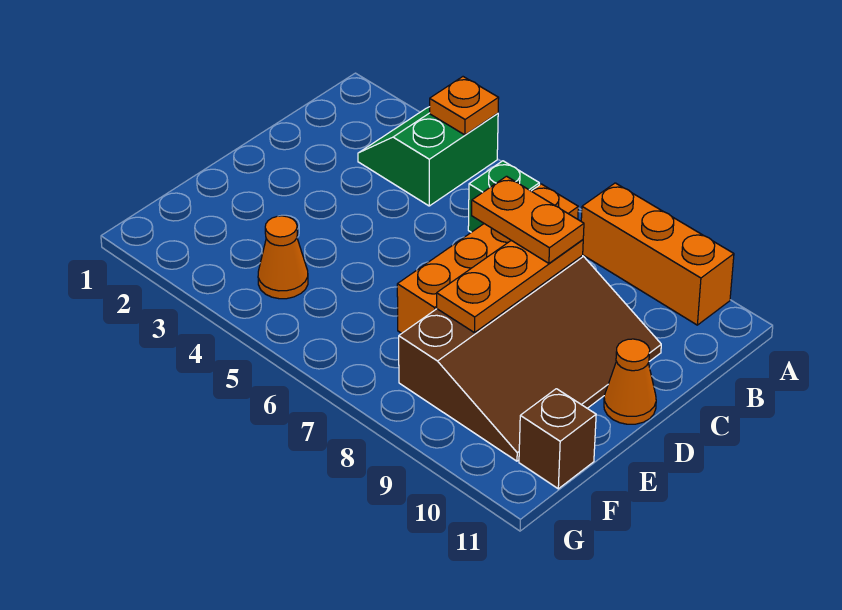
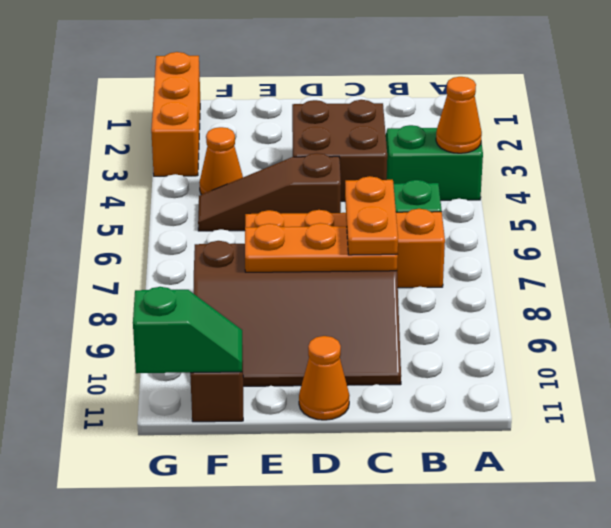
orange plate A4 level 2 -> orange cone A4 level 2
orange brick A8:A10 level 1 -> orange brick G1:G3 level 1
none -> brown brick C3:D4 level 1
none -> brown slope D5:F5 level 1 top D
none -> green slope F11:G11 level 2 top G

